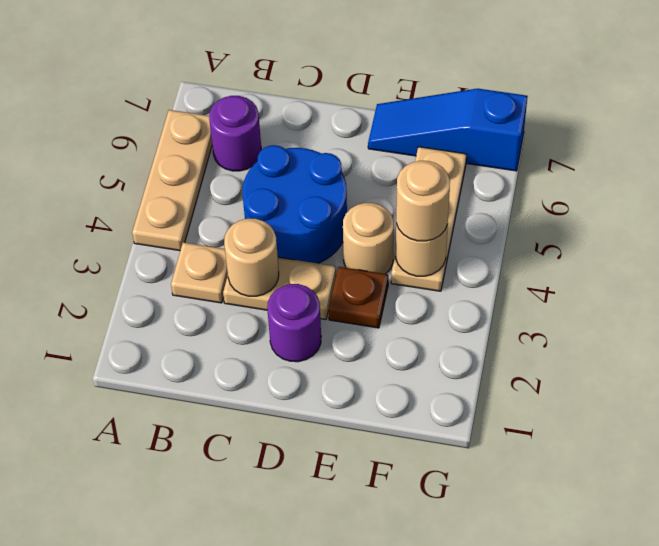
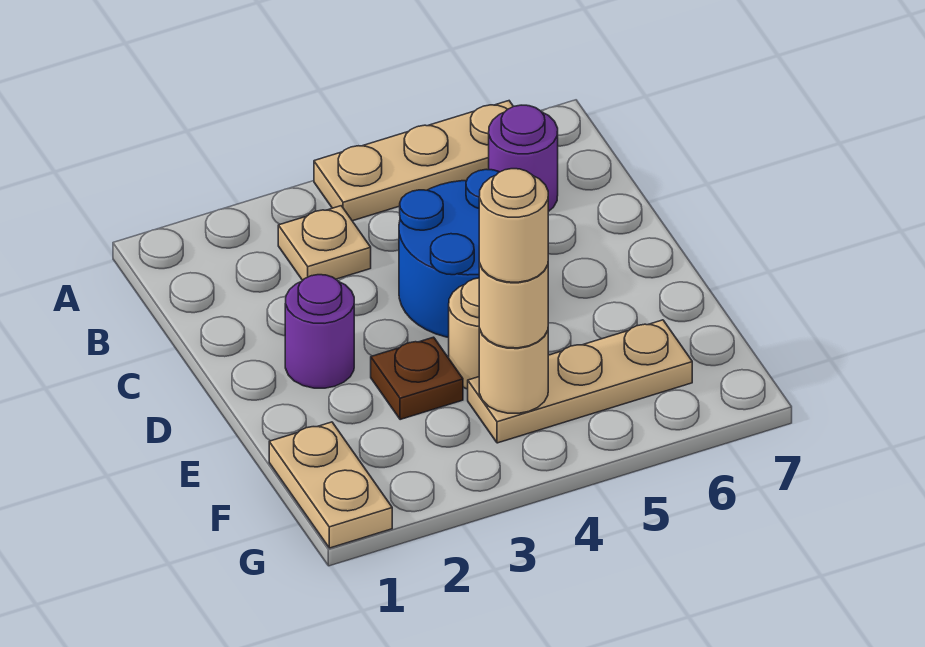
tan plate C3:D3 level 1 -> tan plate F1:G1 level 1
tan round brick C3 level 2 -> tan round brick F4 level 4
blue slope E7:G7 level 1 top G -> none

